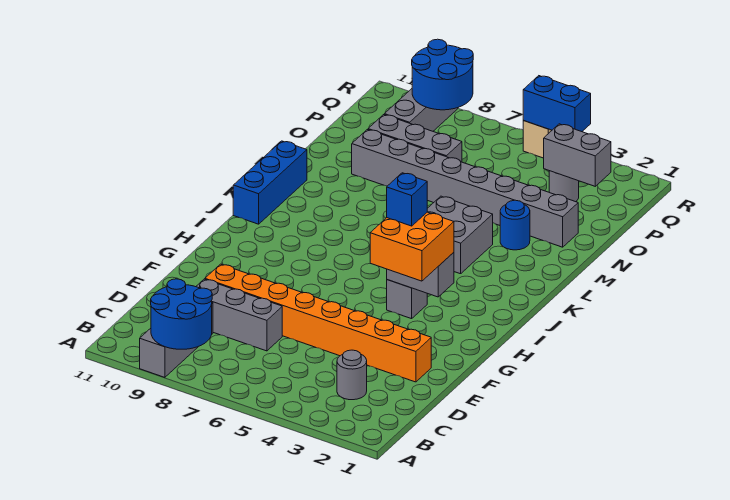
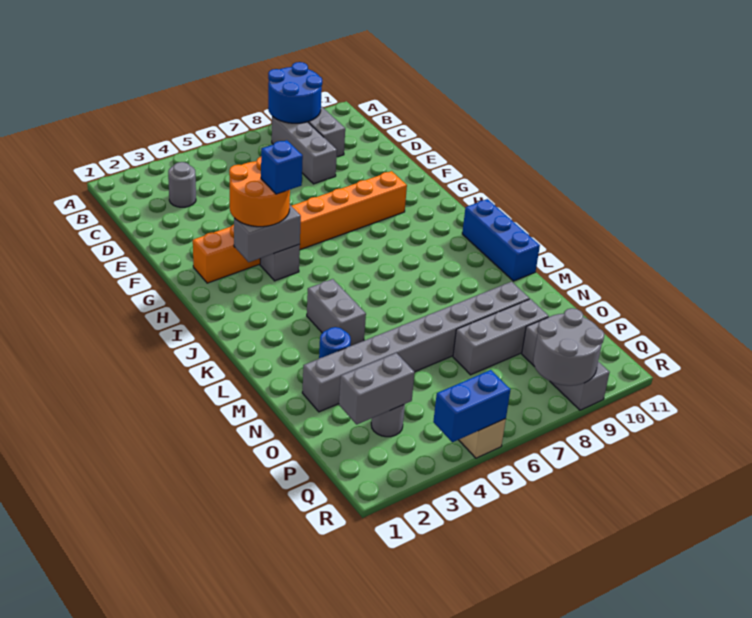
grey brick D7:D9 level 1 -> grey brick B8:D8 level 1
orange brick E2:E9 level 1 -> orange brick G2:G9 level 1
orange brick G3:H4 level 3 -> orange round brick G3:H4 level 3
grey brick K4:L5 level 1 -> grey brick K4:L4 level 1
blue round brick Q8:R9 level 2 -> grey round brick Q8:R9 level 2

